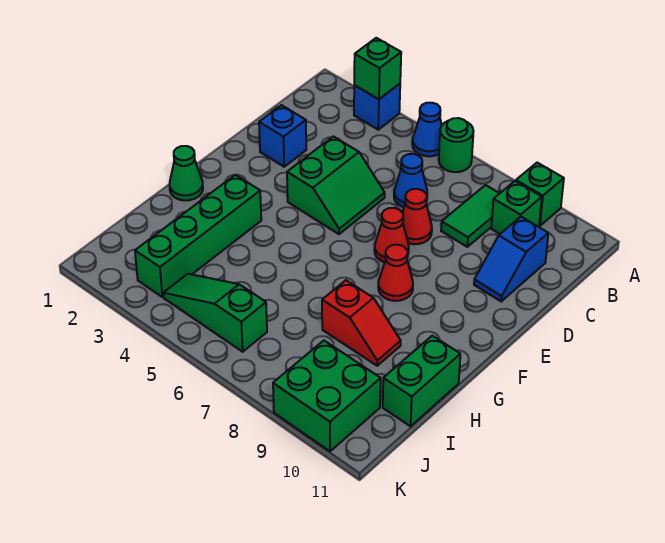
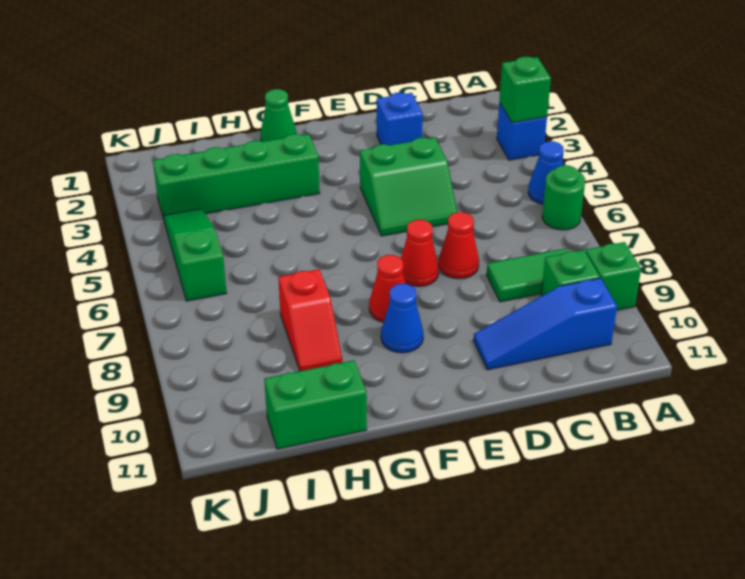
blue cone C6 level 1 -> blue cone F9 level 1
blue slope C10:D10 level 1 top C -> blue slope B10:D10 level 1 top B
green brick J9:K10 level 1 -> none

